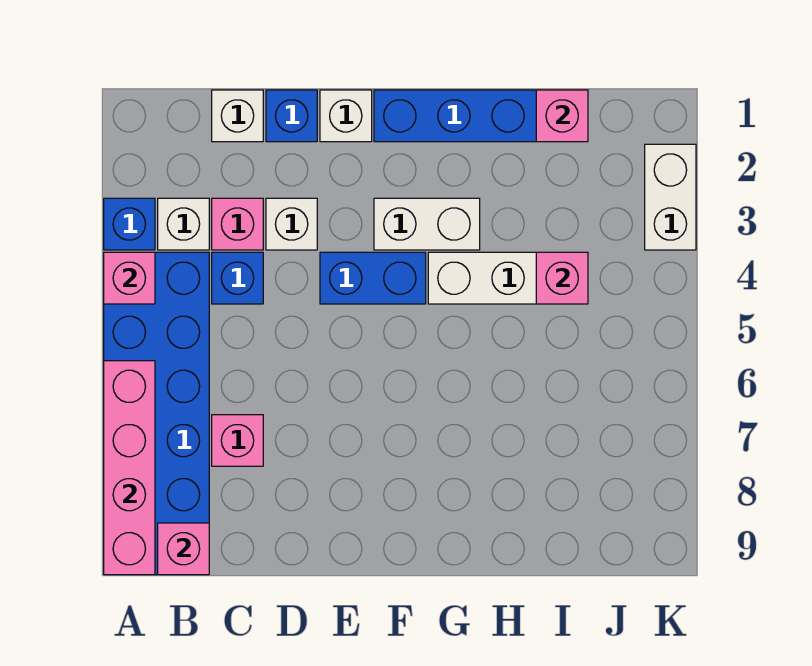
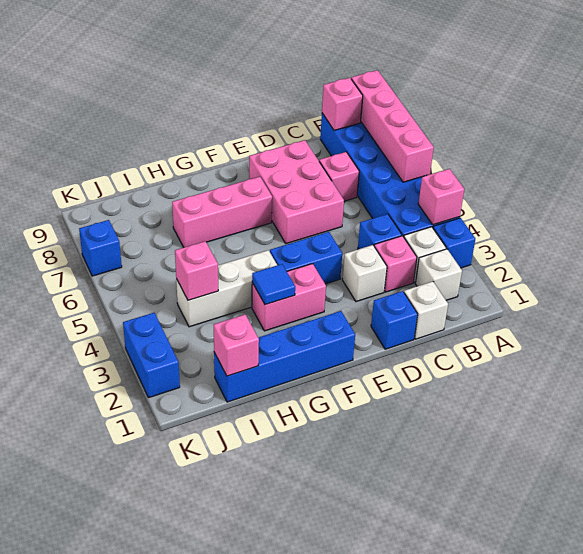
none -> pink brick D6:E8 level 1
white brick E1 level 1 -> white brick B2 level 1
white brick F3:G3 level 1 -> pink brick F3:G3 level 1
none -> pink brick F7:H7 level 1
none -> blue tile G3 level 2
white brick K2:K3 level 1 -> blue brick K2:K3 level 1
none -> blue brick K7 level 1

